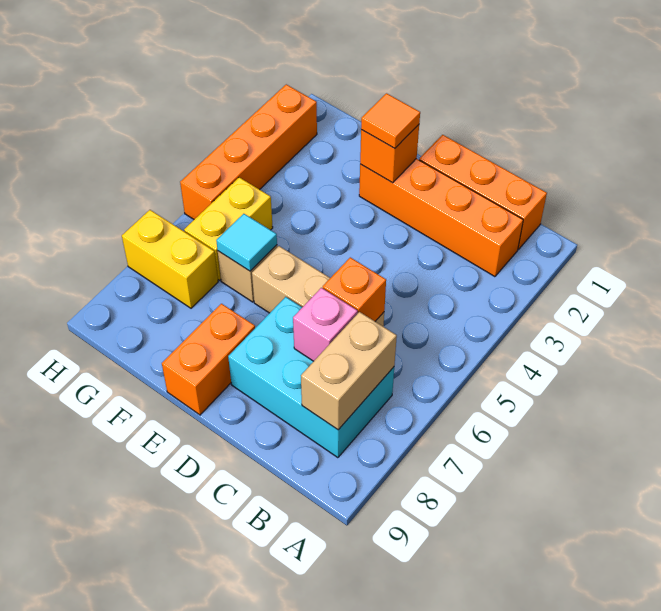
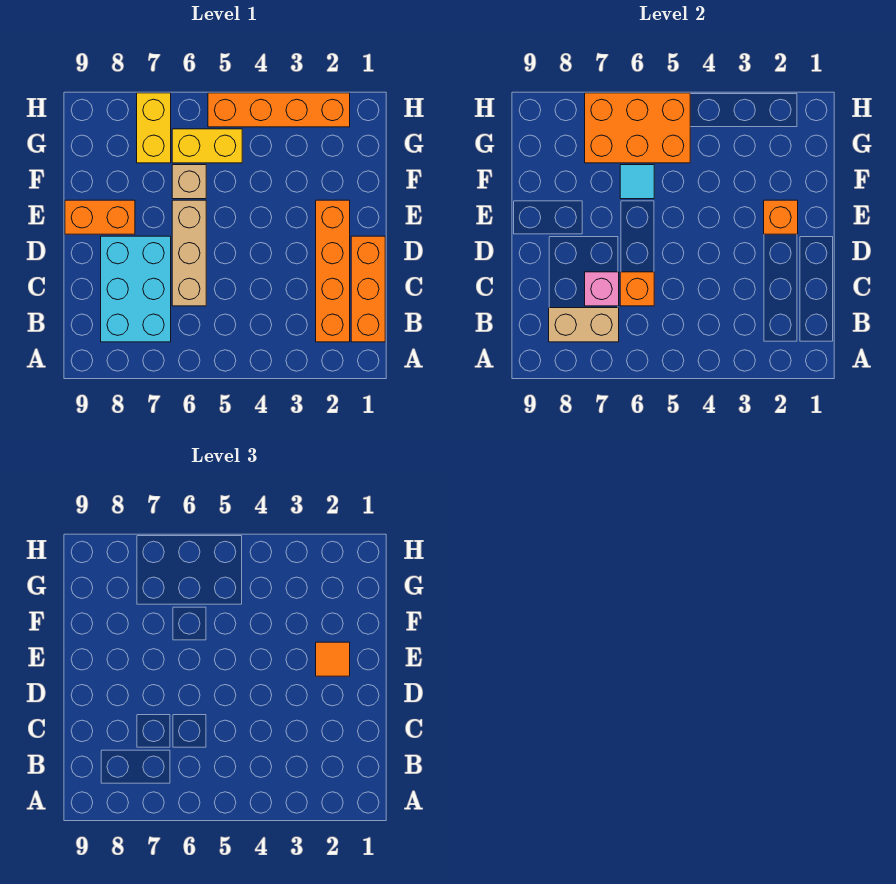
none -> orange brick G5:H7 level 2

